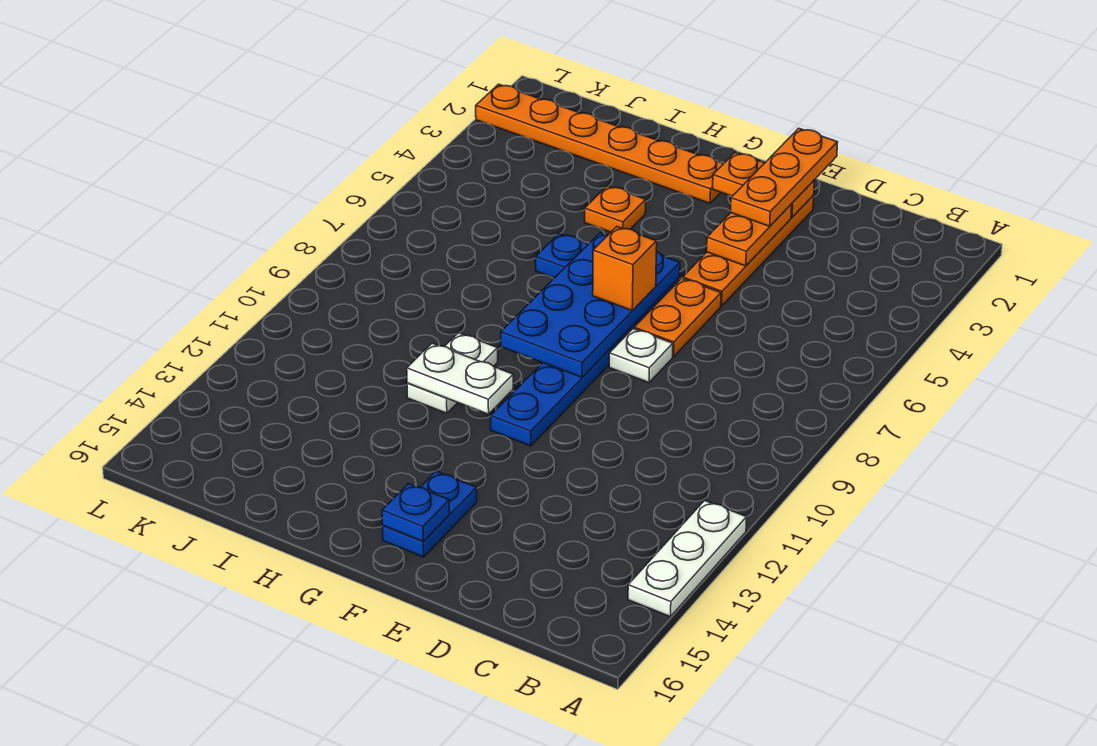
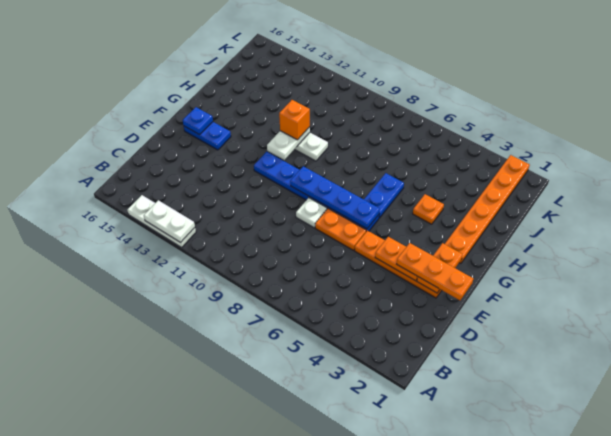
none -> white plate A12:A13 level 2
blue plate F6:G9 level 2 -> blue plate F6:F9 level 2
orange brick F7 level 3 -> orange brick H11 level 3

